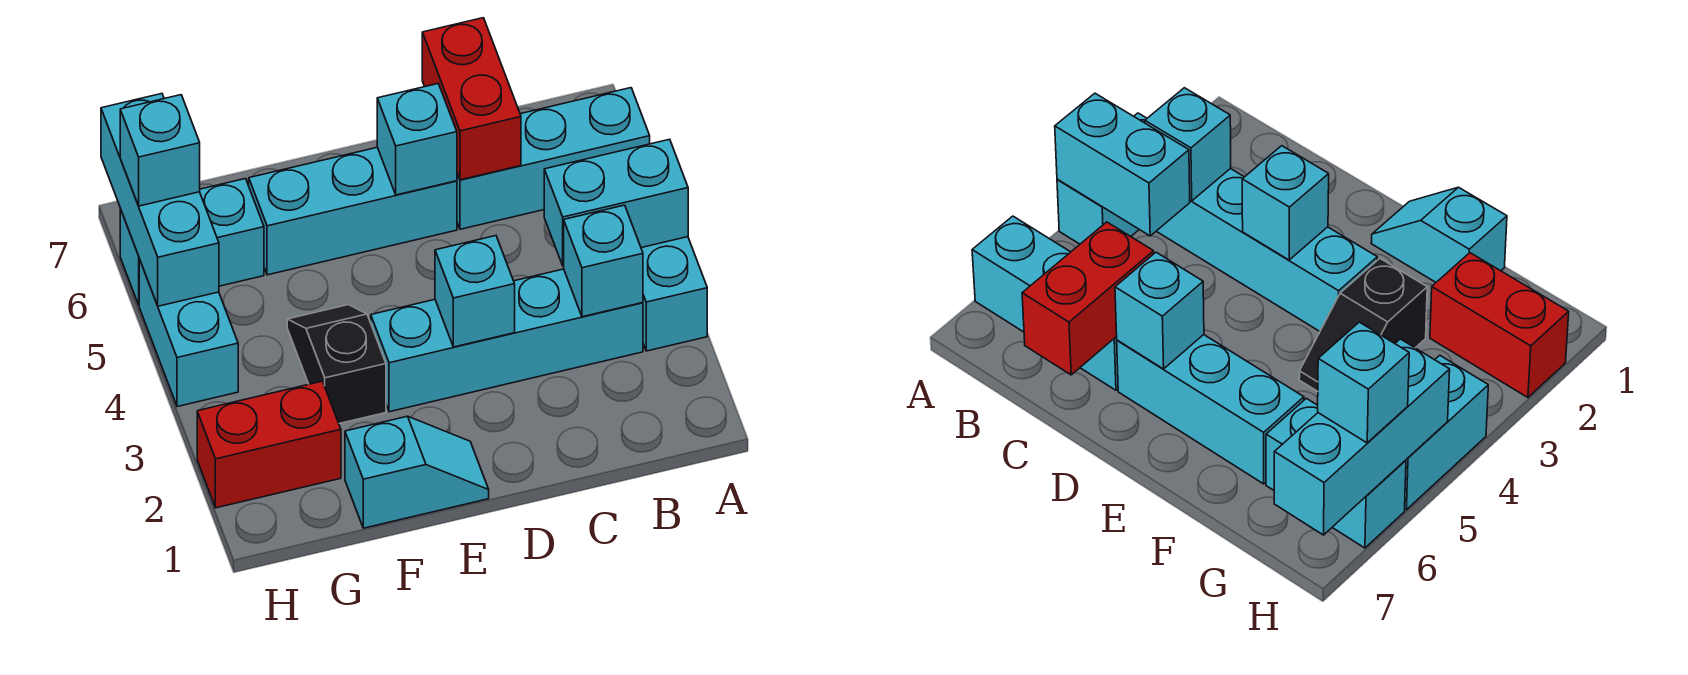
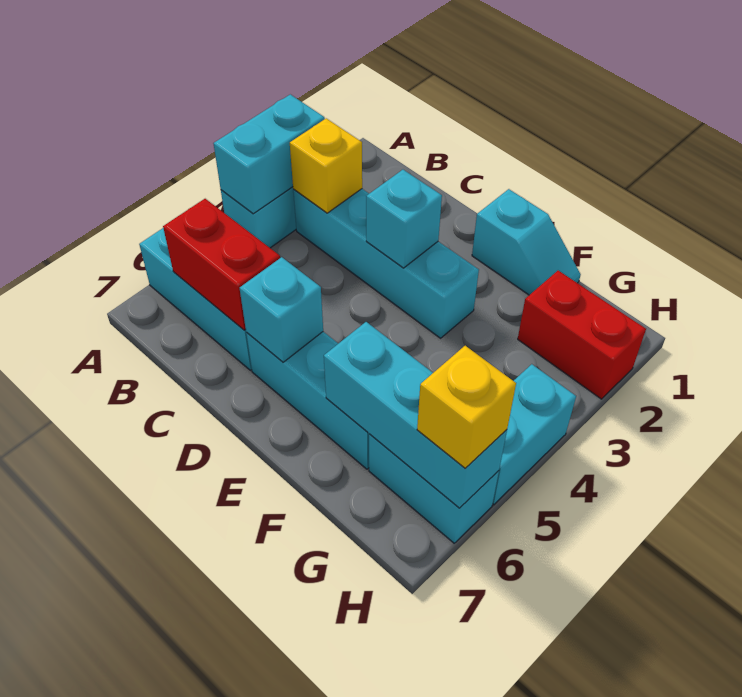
cyan brick A4:B4 level 2 -> cyan brick A3:A4 level 2
cyan brick B3 level 2 -> yellow brick B3 level 2
red brick C6:C7 level 2 -> red brick B6:C6 level 2
cyan slope E1:F1 level 1 top F -> cyan slope E1:F1 level 1 top E
black slope F3:F4 level 1 top 3 -> none
cyan brick H5:H7 level 2 -> cyan brick F6:H6 level 2
cyan brick H6 level 3 -> yellow brick H6 level 3

